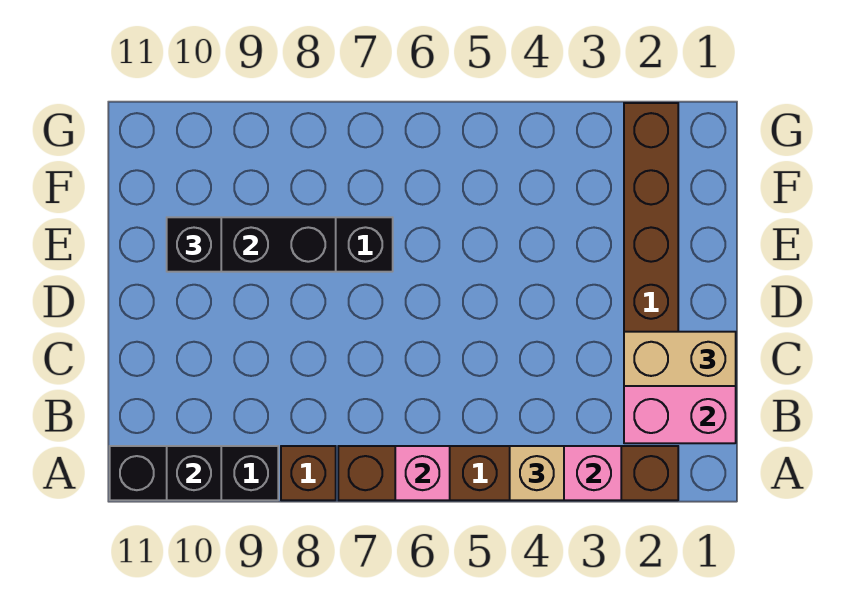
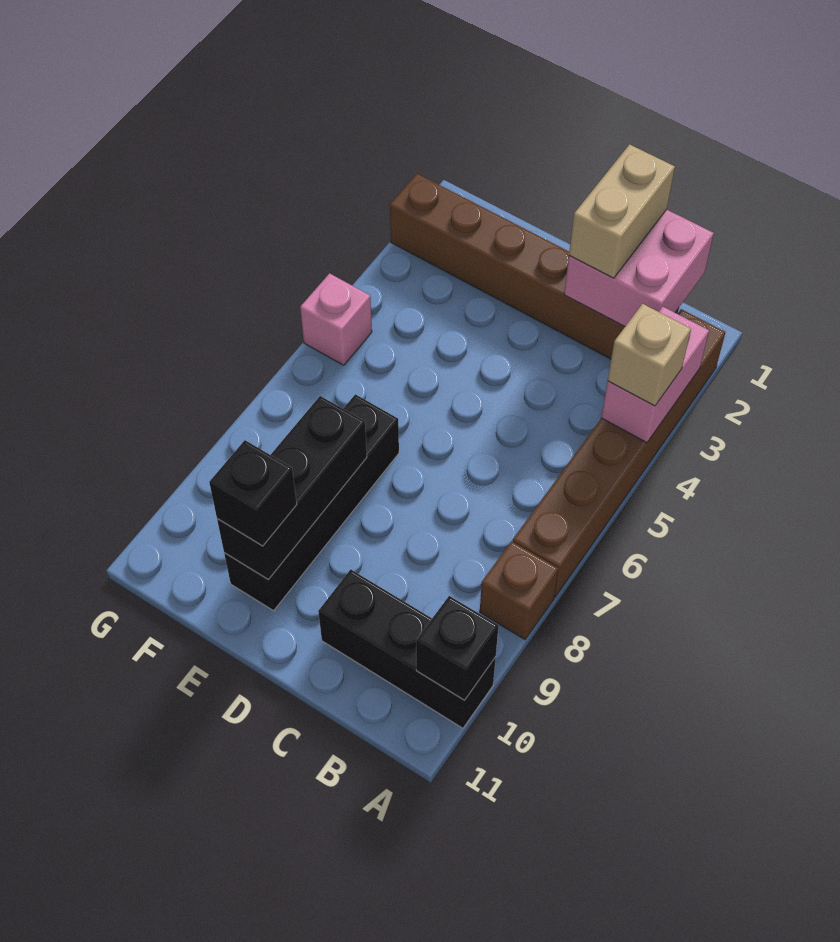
pink brick A6 level 2 -> pink brick G5 level 1
black brick A9:A11 level 1 -> black brick A10:C10 level 1

